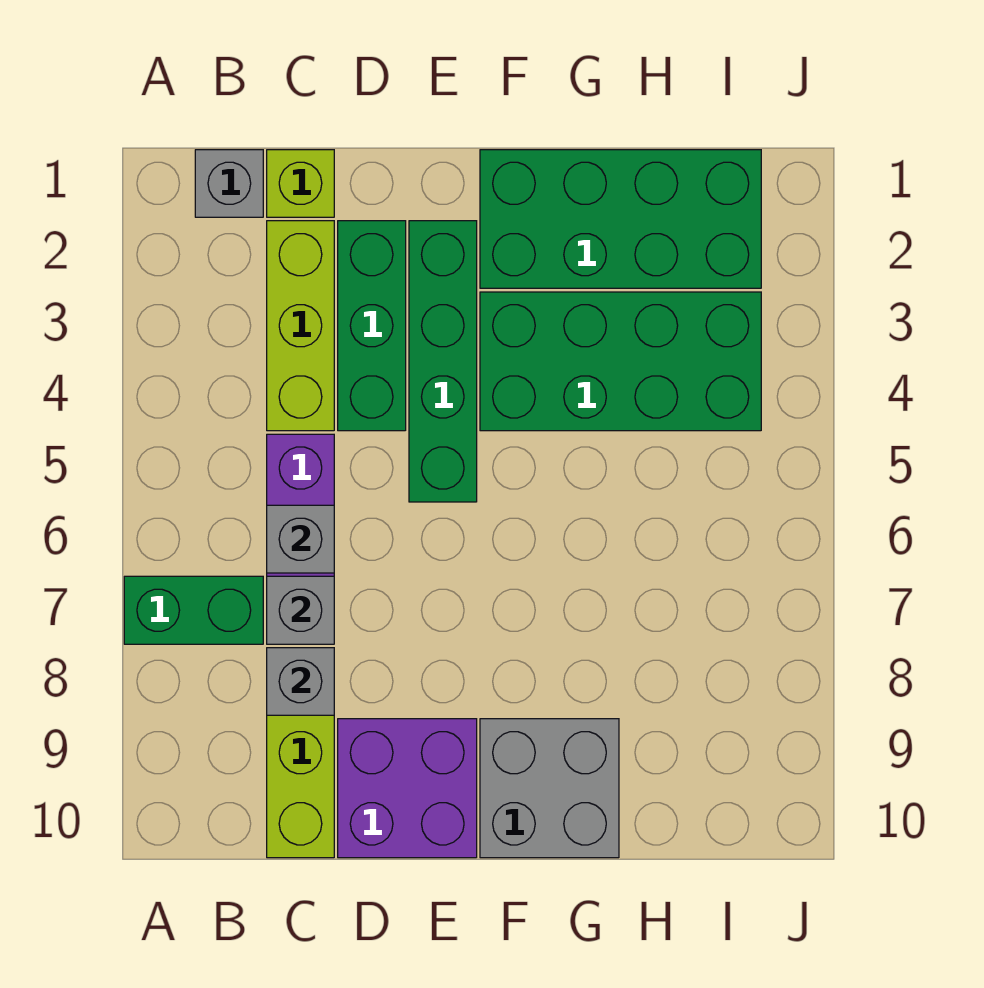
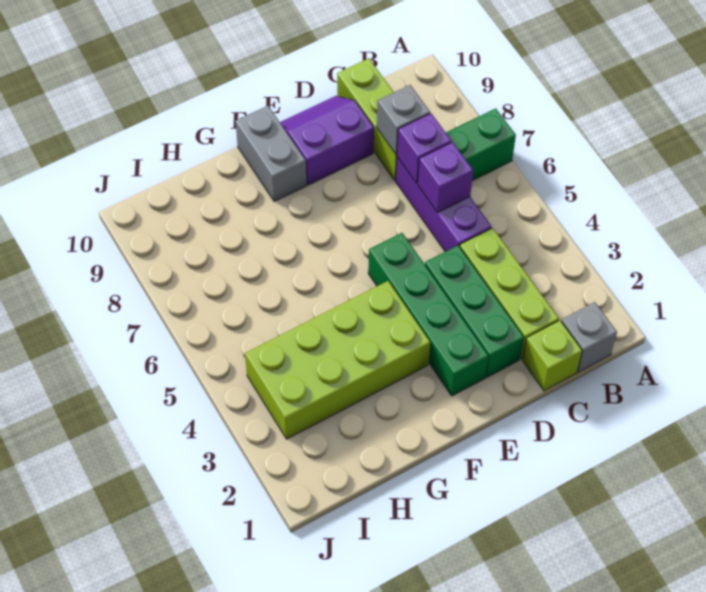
grey brick C6 level 2 -> purple brick C6 level 2
grey brick C7 level 2 -> purple brick C7 level 2
purple brick D9:E10 level 1 -> purple slope D9:E10 level 1 top 9
green brick F1:I2 level 1 -> none
green brick F3:I4 level 1 -> lime brick F3:I4 level 1
grey brick F9:G10 level 1 -> grey brick F9:F10 level 1

